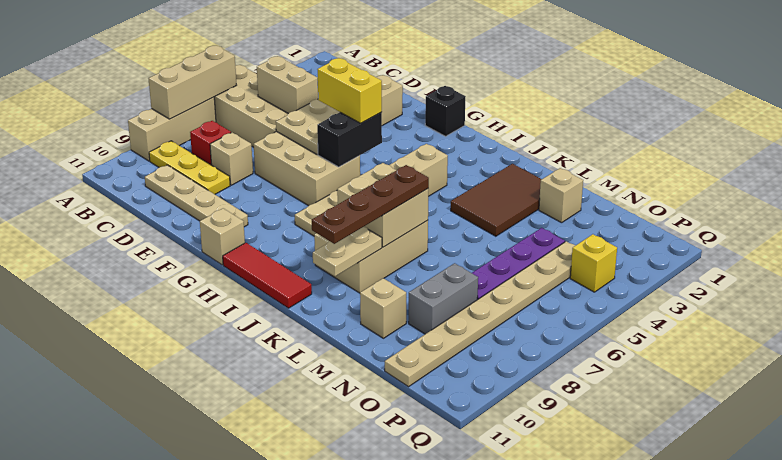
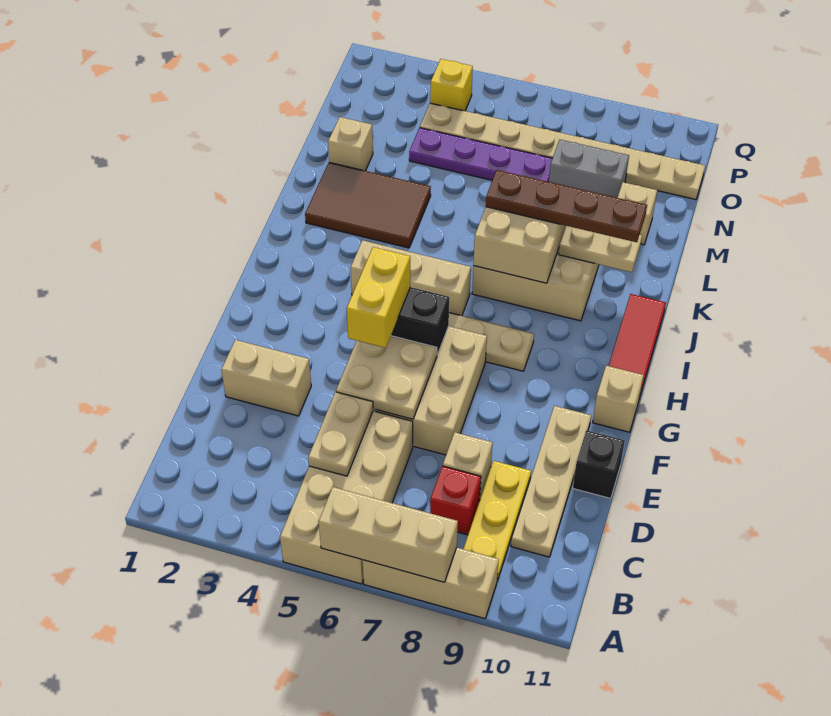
tan brick C5:D5 level 2 -> tan plate C5:D5 level 2
black brick G1 level 1 -> black brick E11 level 1

